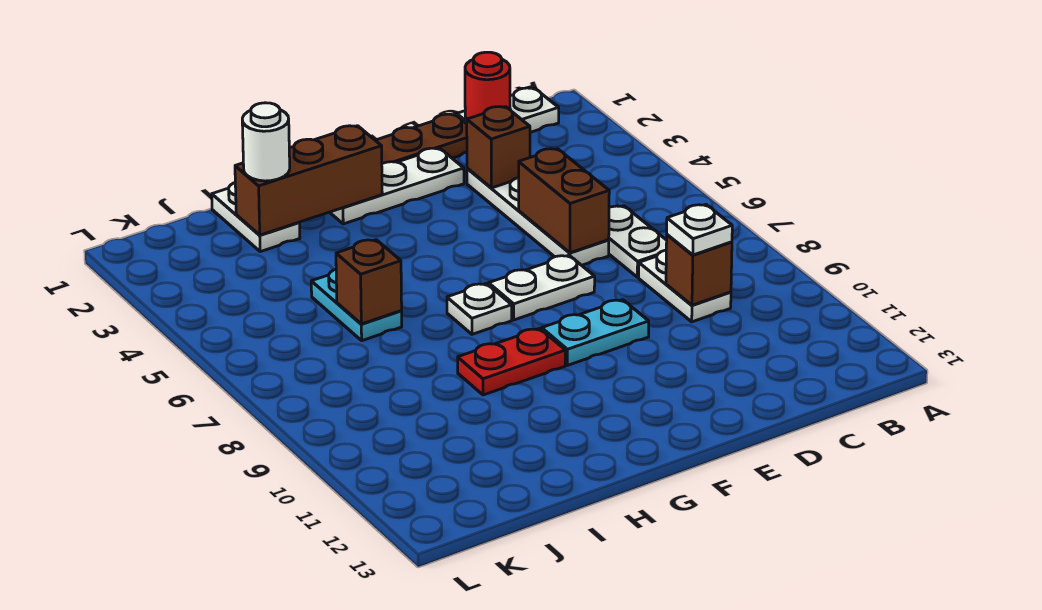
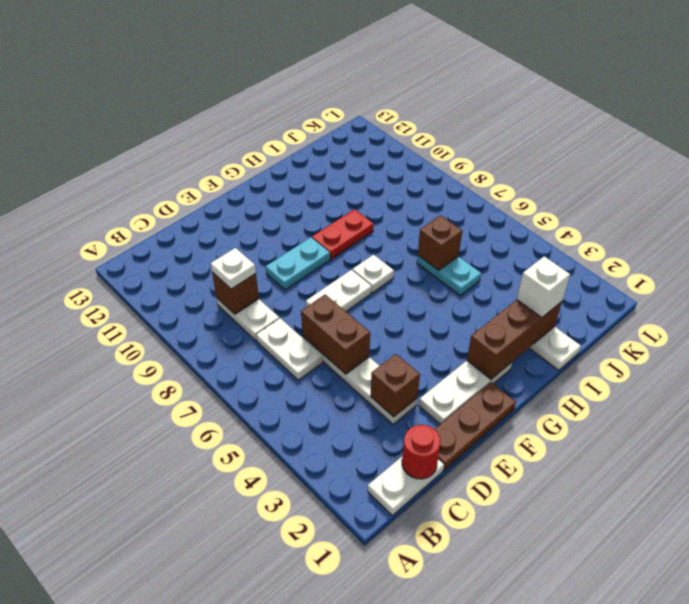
white round brick I2 level 3 -> white brick I2 level 3

